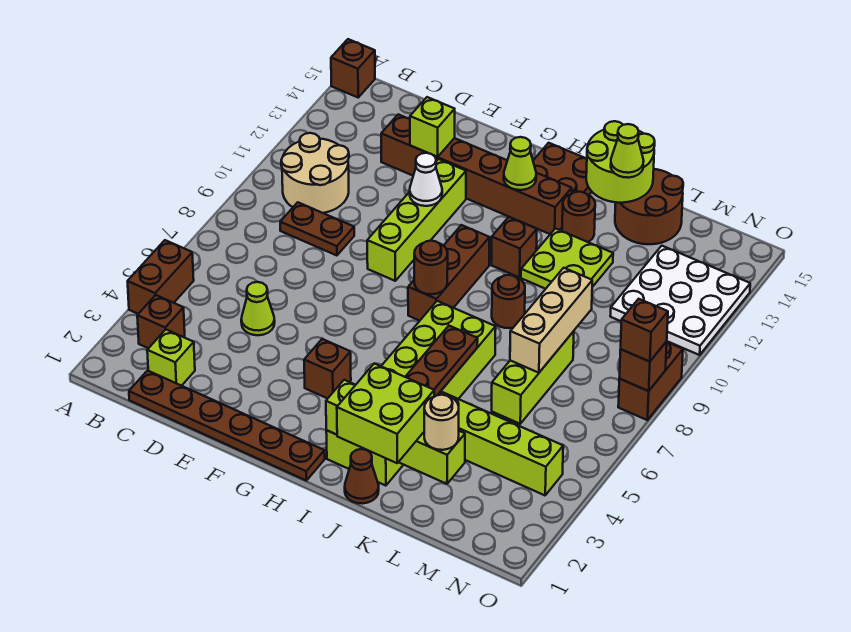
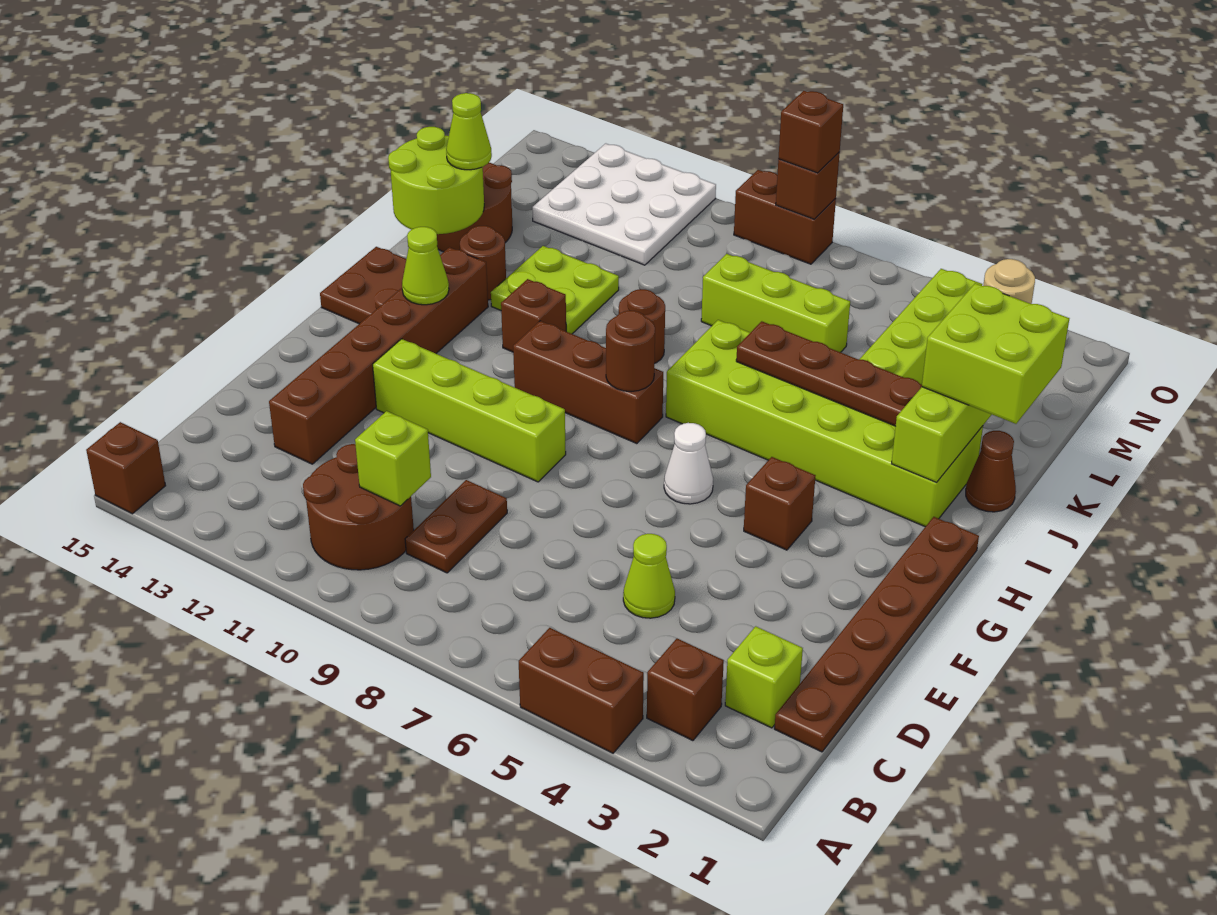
tan round brick B10:C11 level 1 -> brown round brick B10:C11 level 1
lime brick E13 level 2 -> lime brick C10 level 2
white cone F11 level 2 -> white cone G6 level 1
tan brick L7:L9 level 2 -> none

